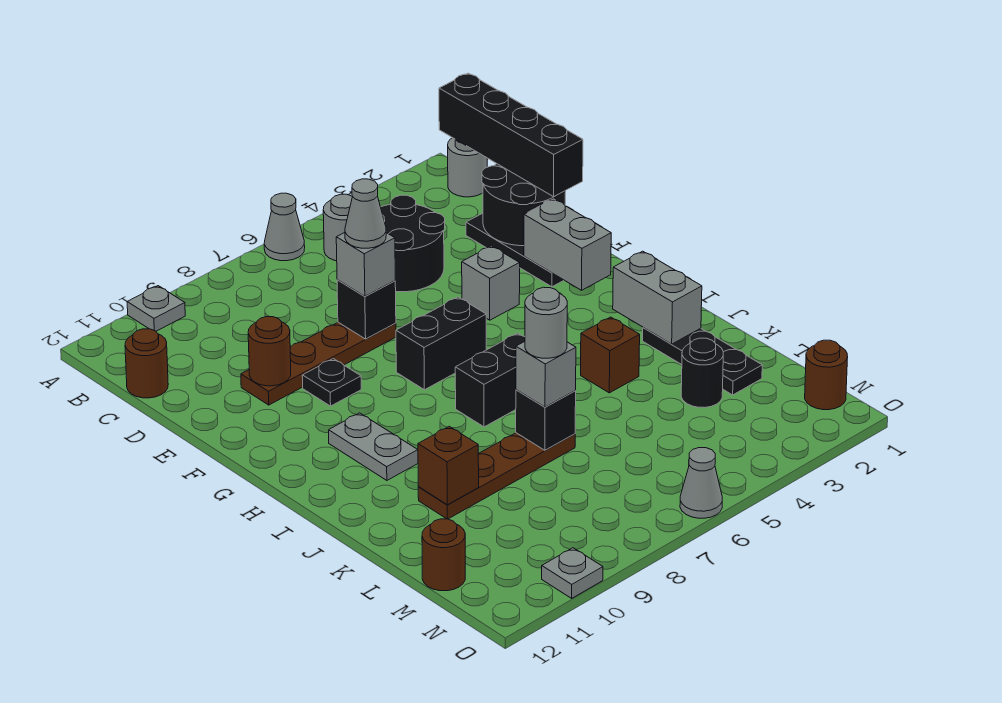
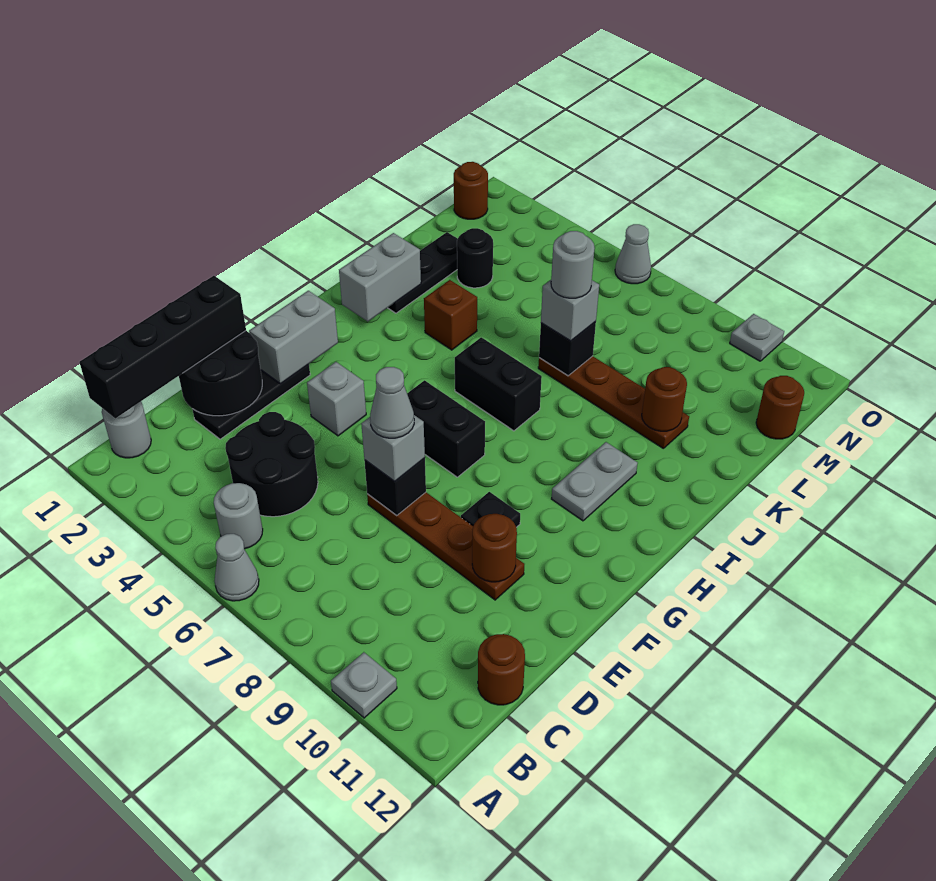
brown brick K10 level 2 -> brown round brick K10 level 2

